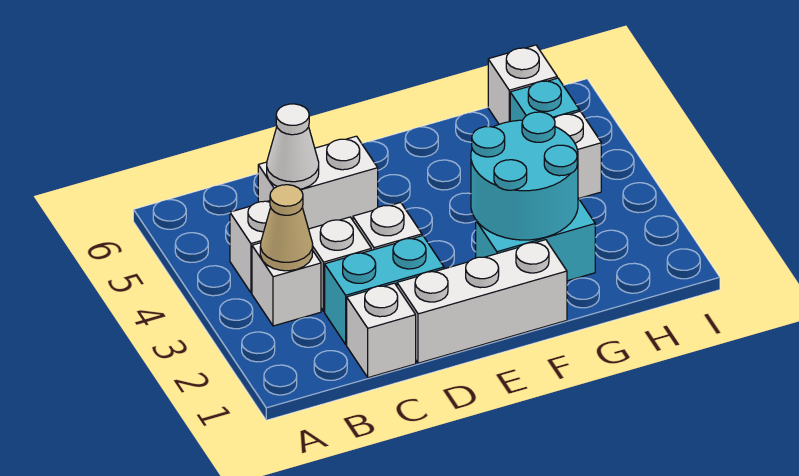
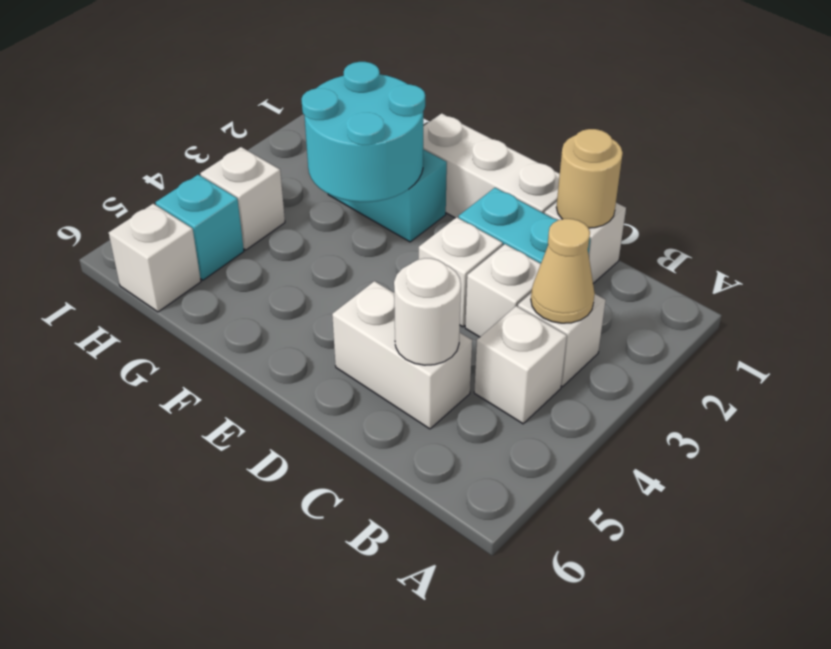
none -> tan round brick C1 level 2
white cone C5 level 2 -> white round brick C5 level 2

